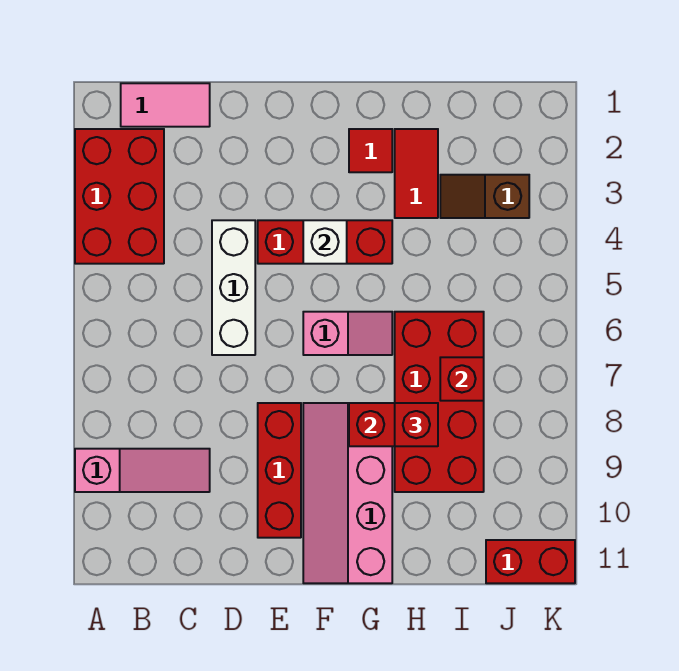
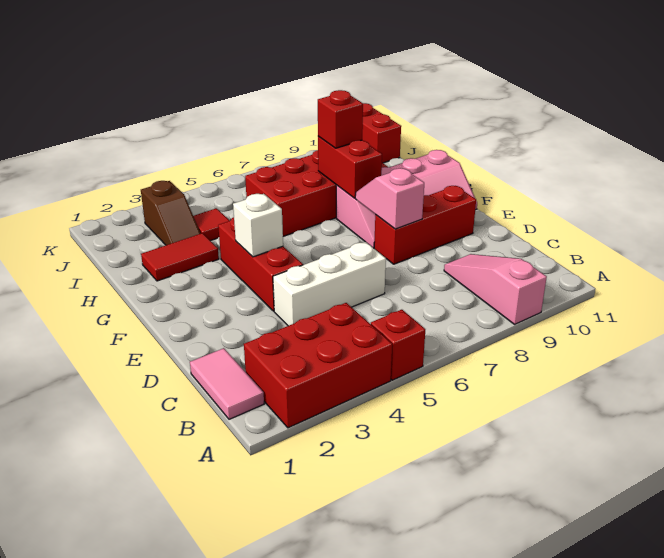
pink slope F6:G6 level 1 top F -> pink slope E8:F8 level 2 top E
red tile G2 level 1 -> red tile I4 level 1
red brick I7 level 2 -> red brick A5 level 1

